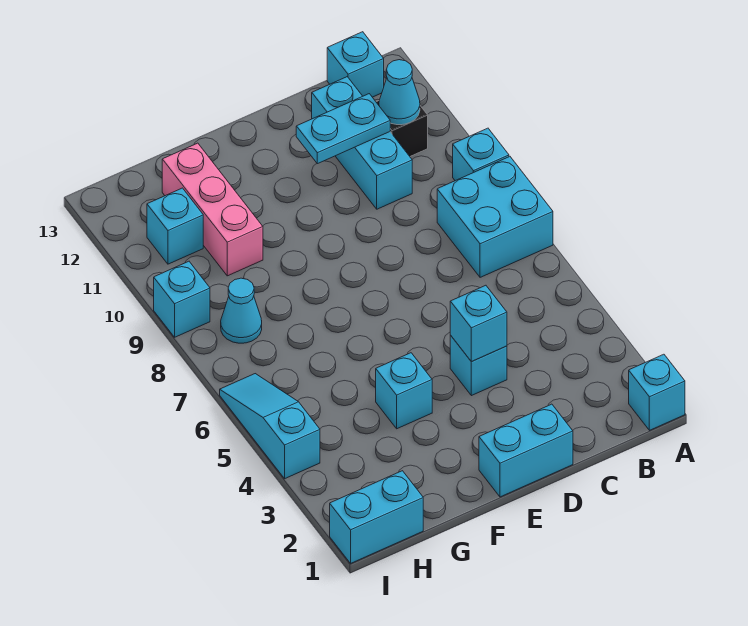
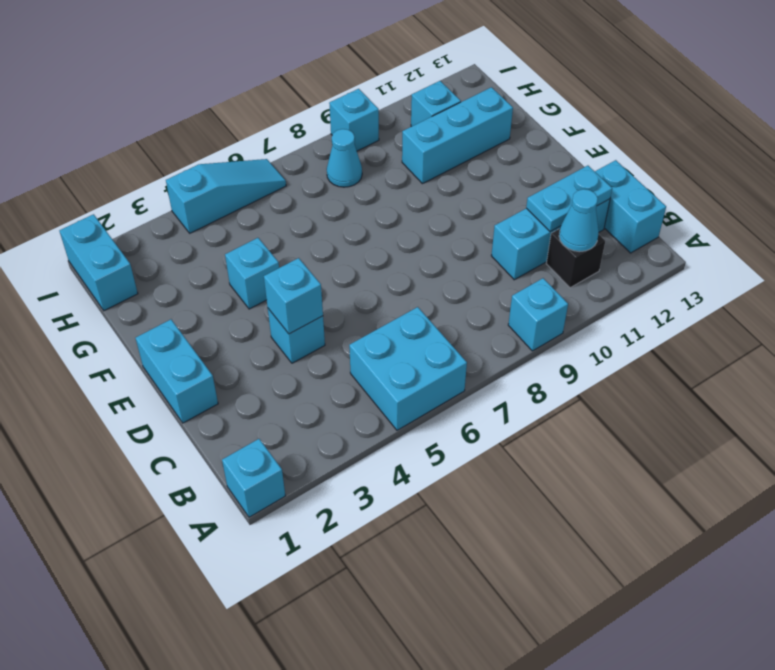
cyan brick A7:B8 level 1 -> cyan brick A5:B6 level 1
cyan brick B13 level 1 -> cyan brick B13:C13 level 1
cyan plate C11:D11 level 2 -> cyan plate C11:C12 level 2
pink brick G10:G12 level 1 -> cyan brick G10:G12 level 1

